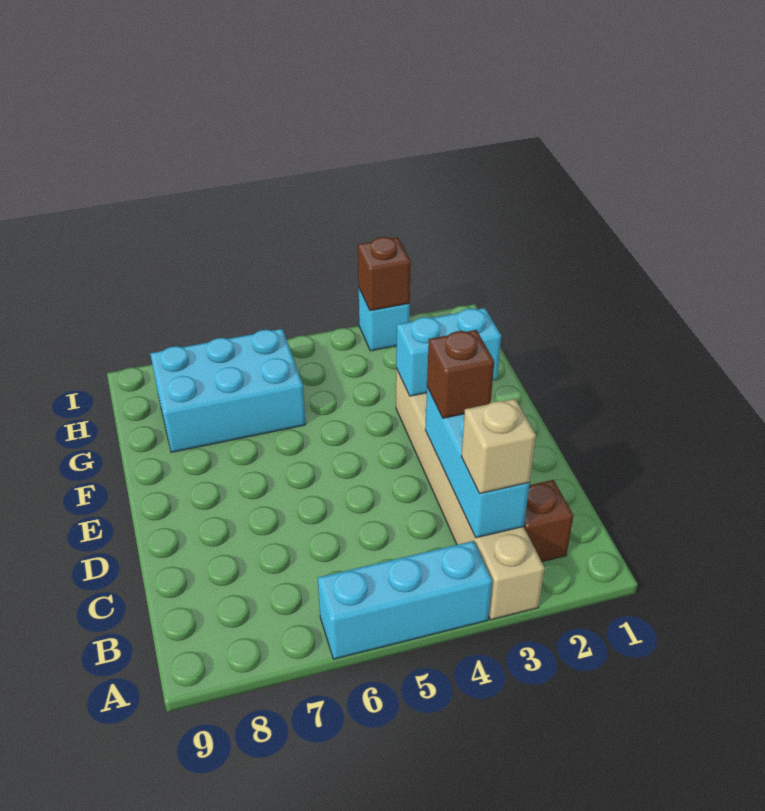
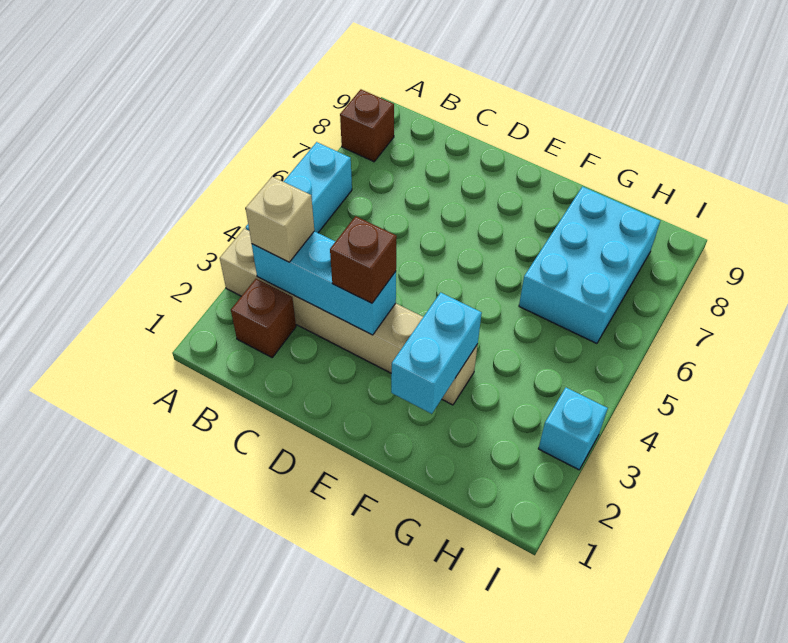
brown brick I3 level 2 -> brown brick A8 level 1

